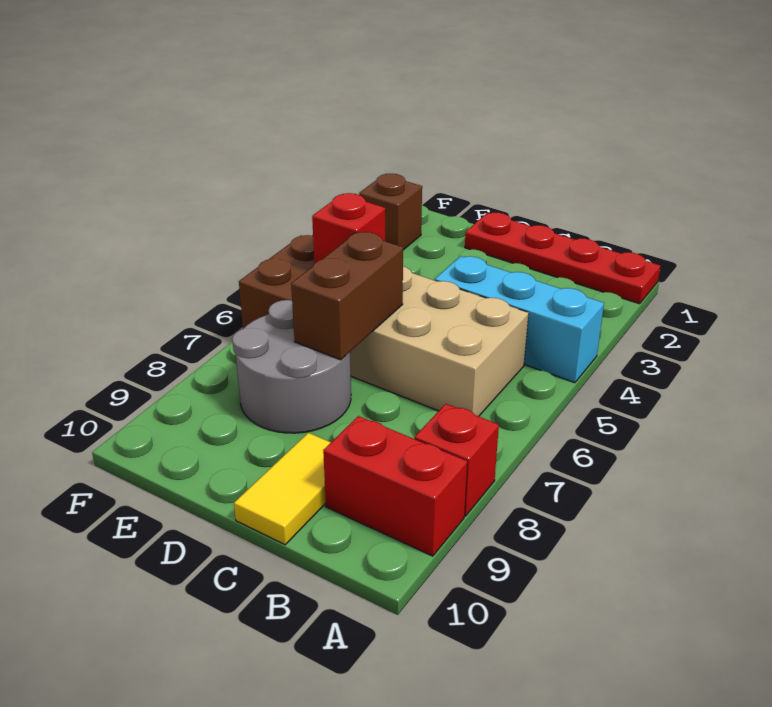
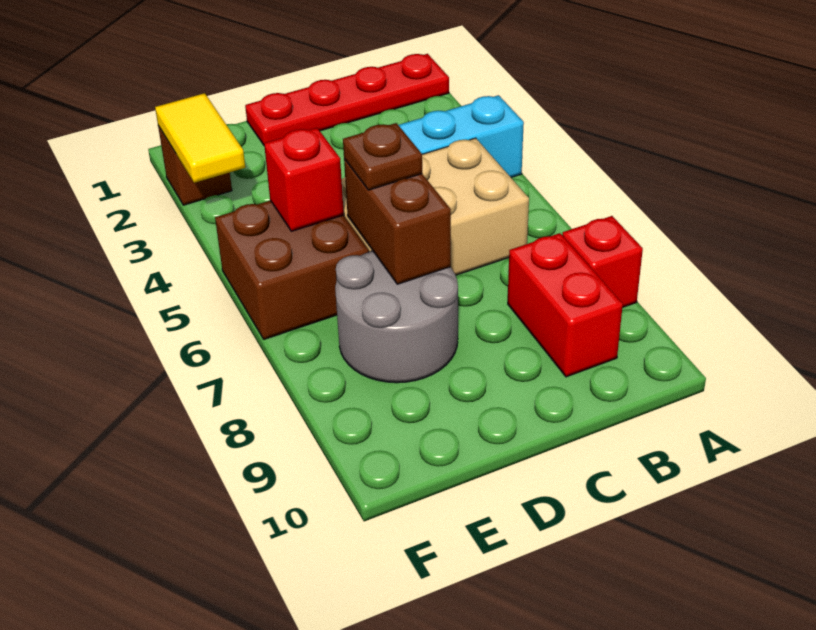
red brick A9:B9 level 1 -> red brick B8:B9 level 1
yellow tile C9:C10 level 1 -> yellow tile F2:F3 level 2
none -> brown plate D6 level 3

